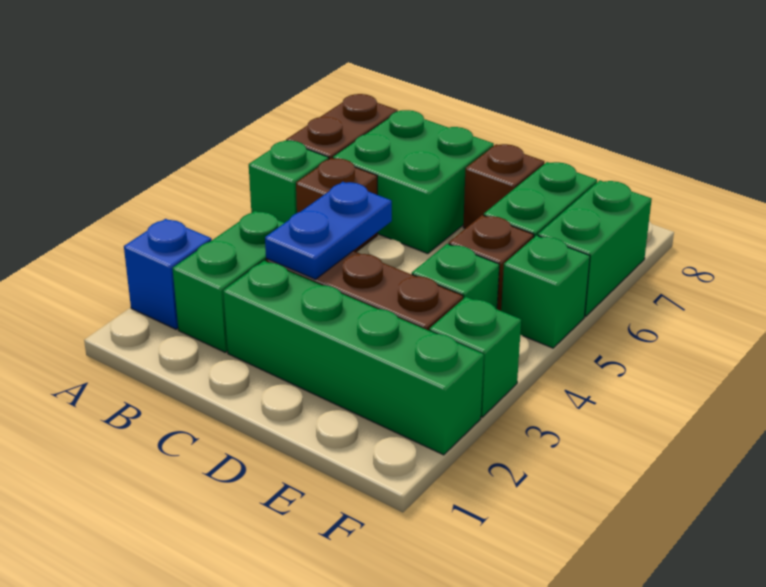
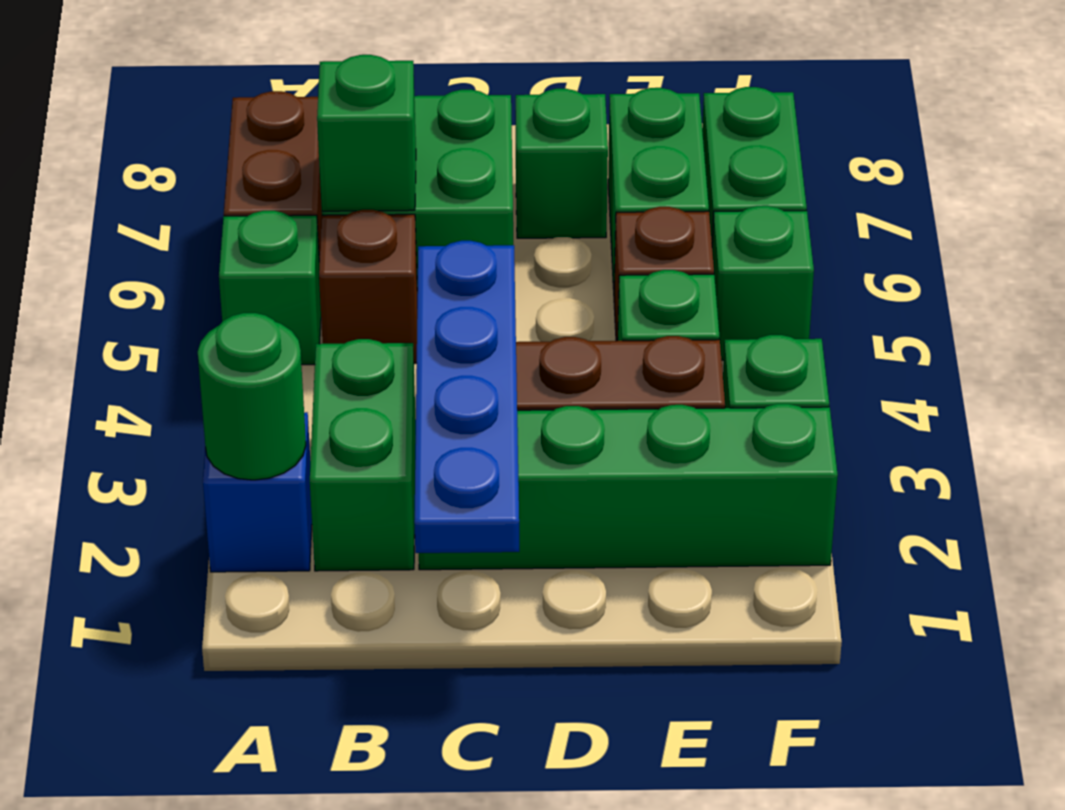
none -> green round brick A2 level 2
none -> green brick B6 level 2
blue plate C3:C4 level 2 -> blue plate C1:C4 level 2
brown brick D7 level 1 -> green brick D7 level 1

